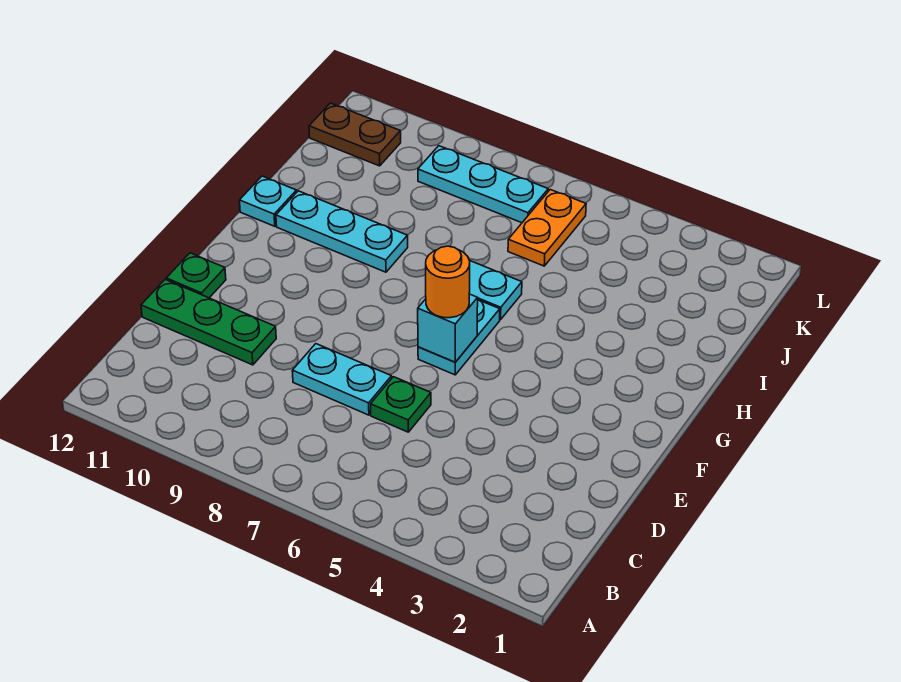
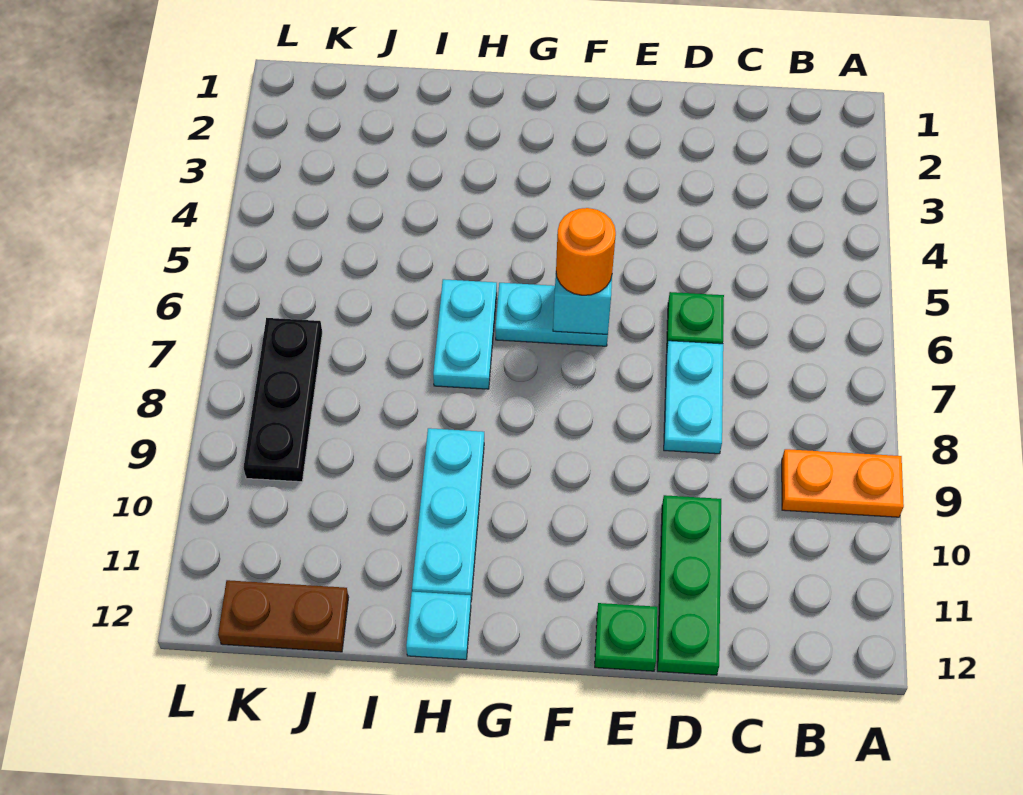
orange plate J6:K6 level 1 -> orange plate A9:B9 level 1
cyan plate K7:K9 level 1 -> black plate K7:K9 level 1
brown plate K11:K12 level 1 -> brown plate J12:K12 level 1

